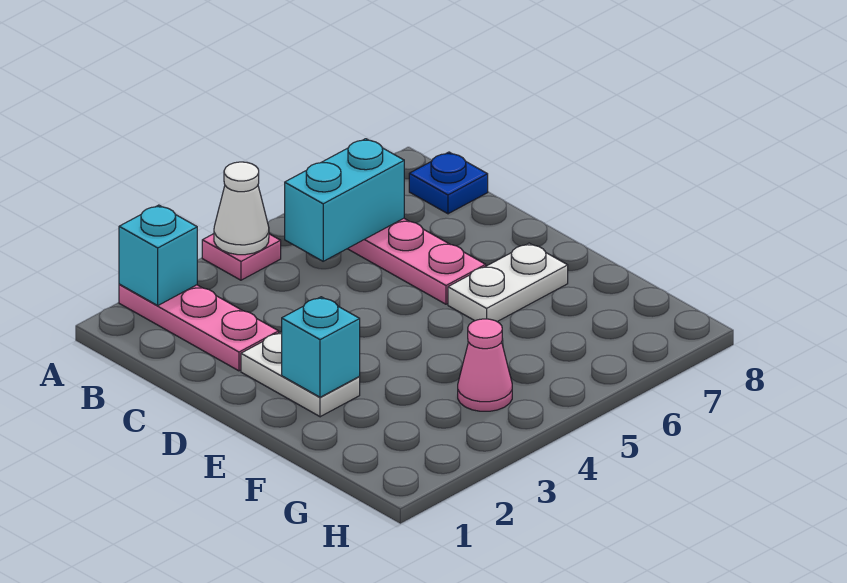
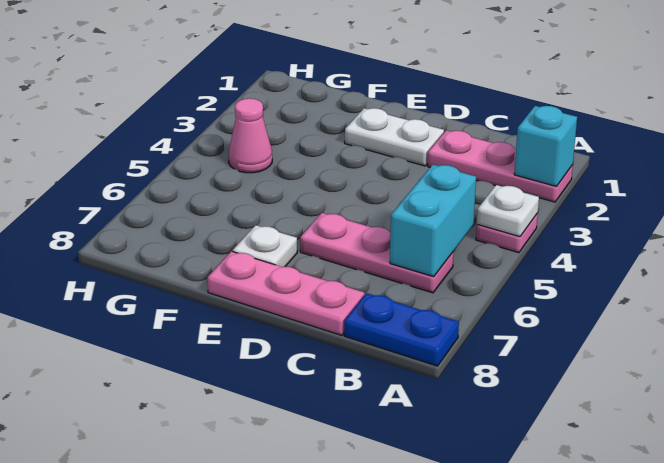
white cone A4 level 2 -> white plate A4 level 2
blue plate B8 level 1 -> blue plate A8:B8 level 1
none -> pink plate C8:E8 level 1
cyan brick E2 level 2 -> none
white plate E6:E7 level 1 -> white plate E7 level 1

